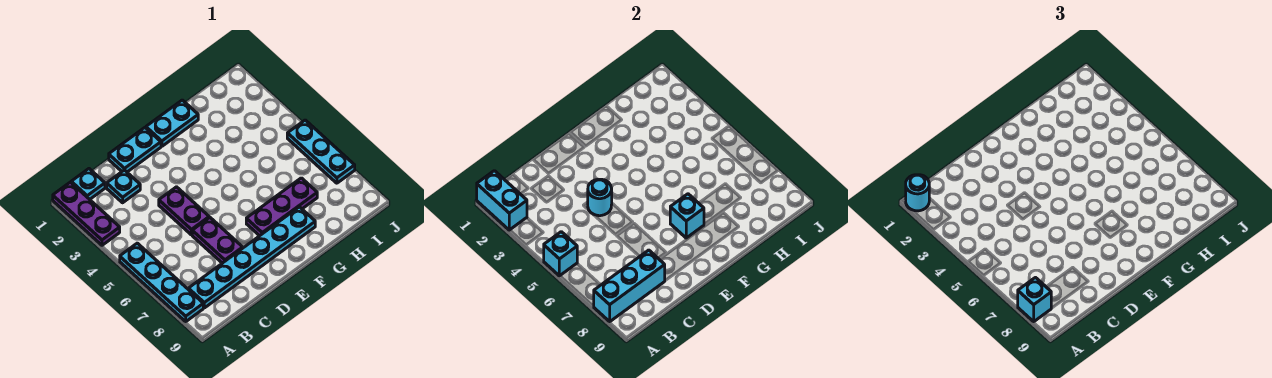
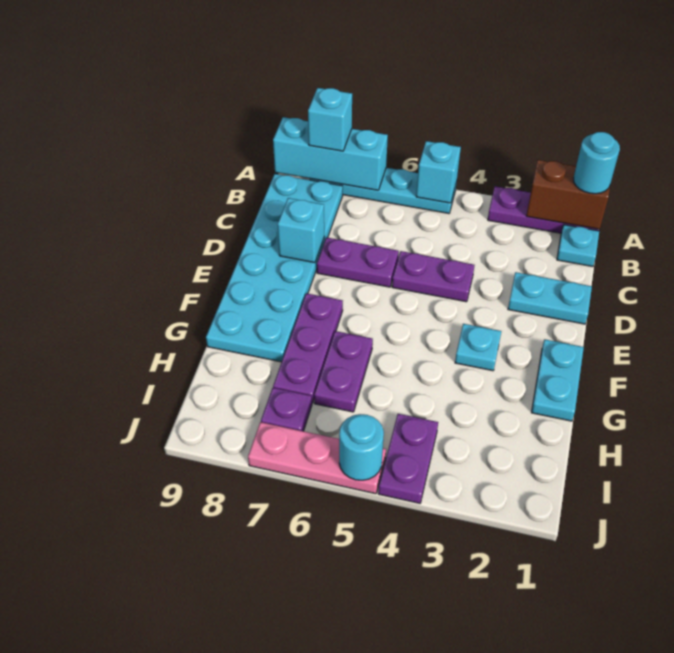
cyan brick A1:A2 level 2 -> brown brick A1:A2 level 2
cyan brick A8:C8 level 2 -> cyan brick A7:A9 level 2
cyan plate B8:G8 level 1 -> cyan plate B8:G9 level 1
cyan plate C2 level 1 -> cyan plate F3 level 1
cyan plate D1:E1 level 1 -> cyan plate D1:D2 level 1
cyan round brick D4 level 2 -> cyan round brick J5 level 2
cyan brick F7 level 2 -> cyan brick D8 level 2
none -> purple plate G6:H6 level 1
none -> purple plate I4:J4 level 1
none -> purple plate I7 level 1
cyan plate J5:J7 level 1 -> pink plate J5:J7 level 1

